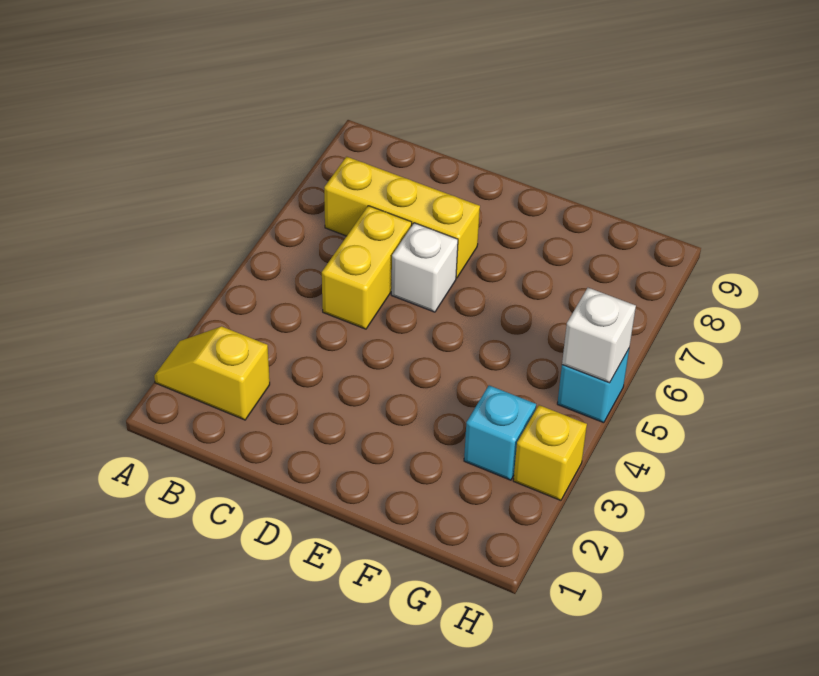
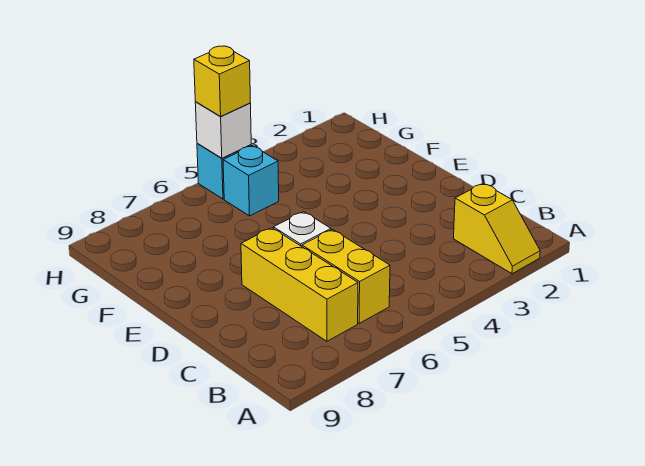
yellow brick C5:C6 level 1 -> yellow brick B6:C6 level 1
cyan brick G3 level 1 -> cyan brick G5 level 1
yellow brick H3 level 1 -> yellow brick H5 level 3

